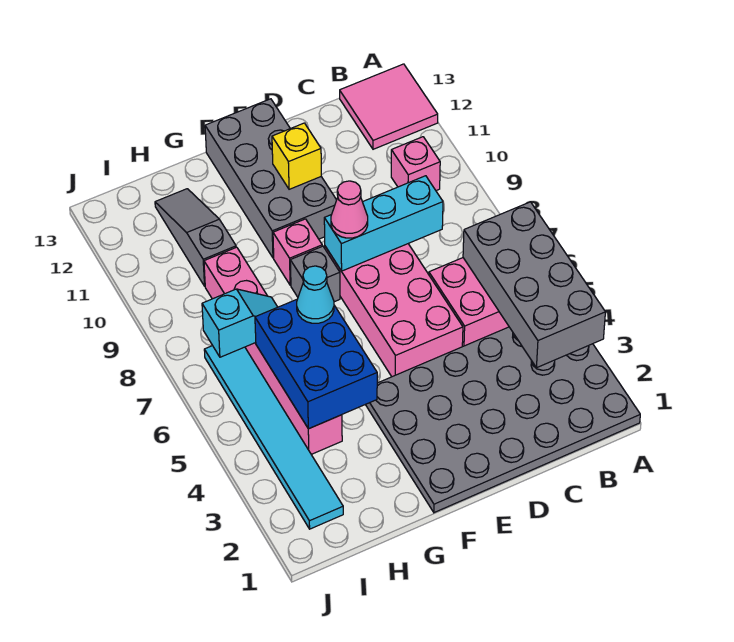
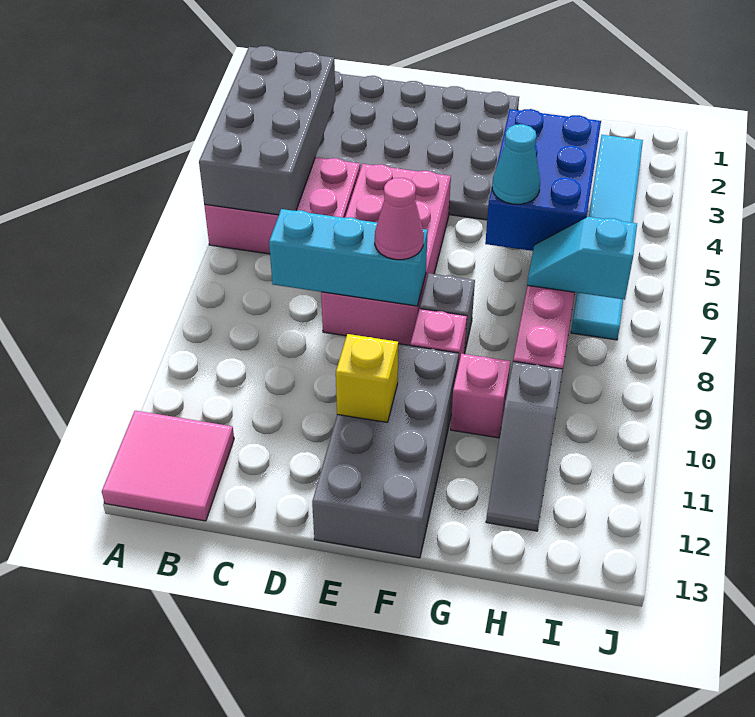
pink brick B10 level 1 -> pink brick G10 level 1

